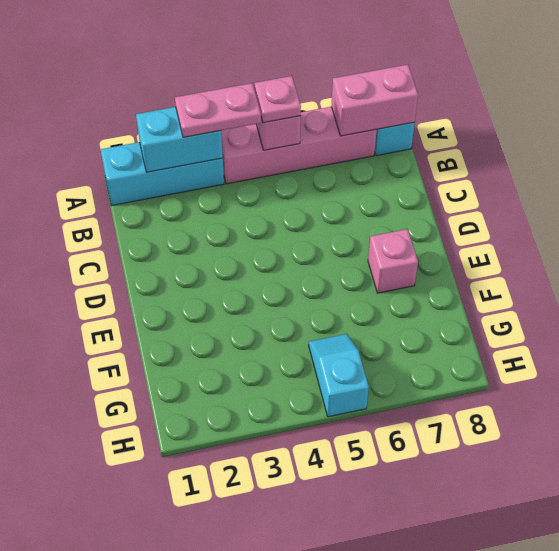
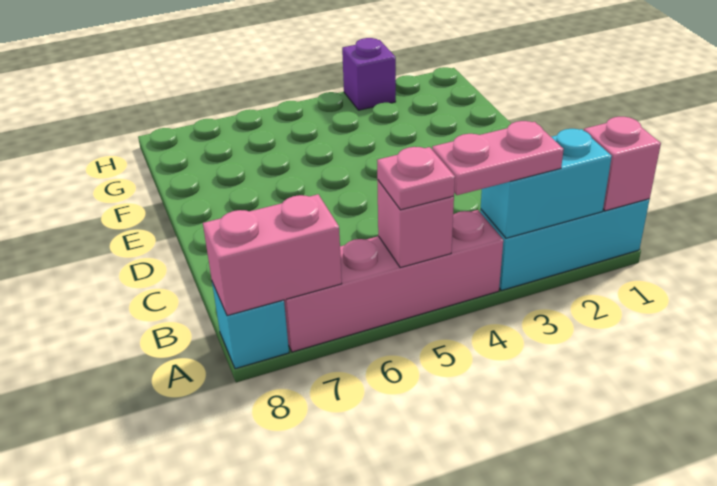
pink brick E7 level 1 -> pink brick A1 level 2
cyan slope G5:H5 level 1 top H -> none
none -> purple brick H3 level 1

